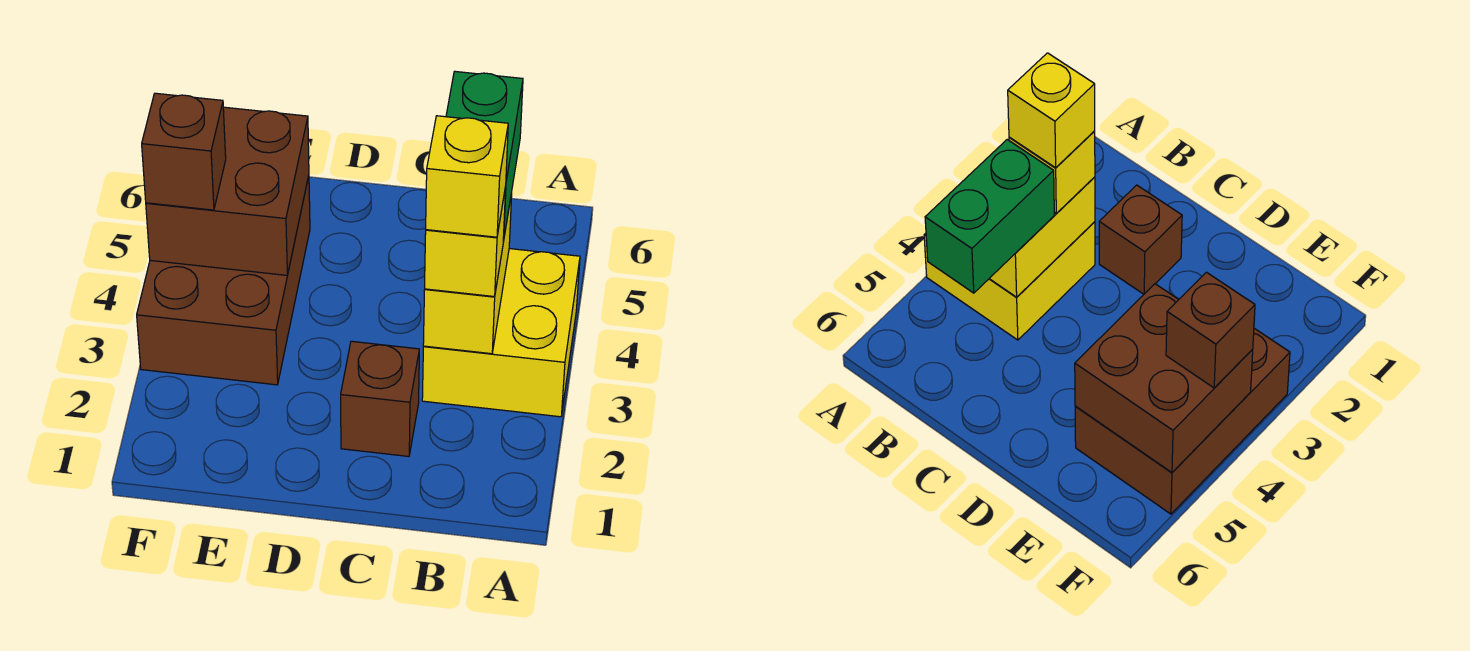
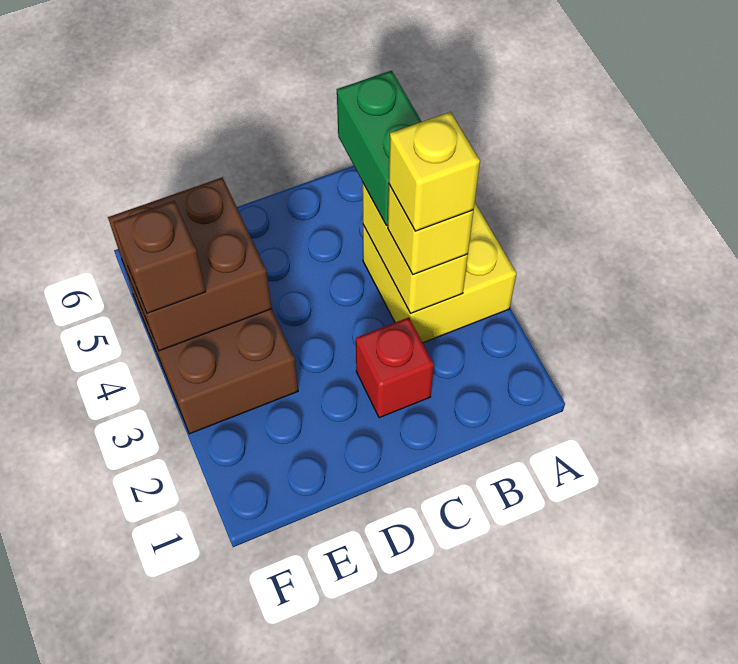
brown brick C2 level 1 -> red brick C2 level 1

